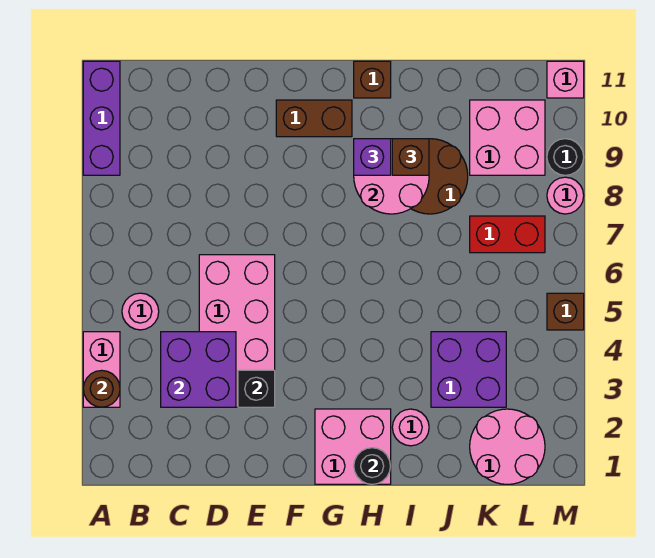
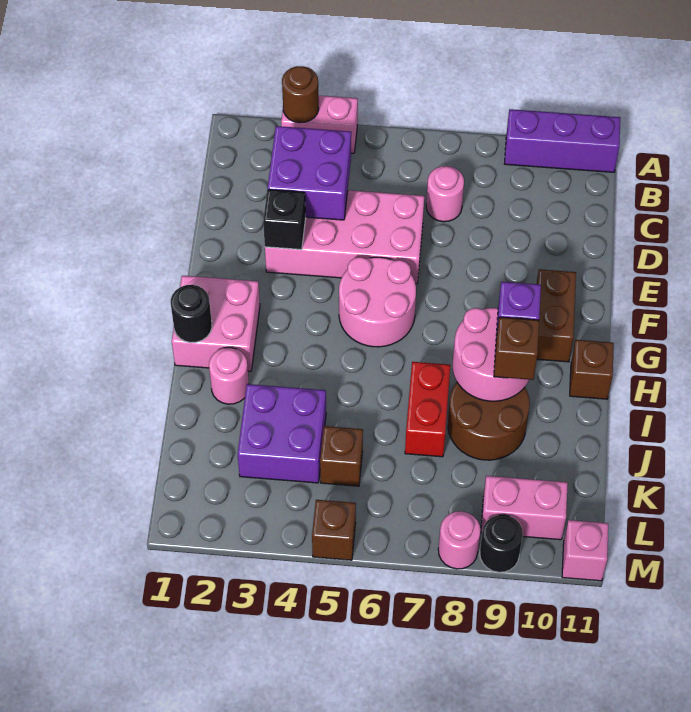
pink round brick B5 level 1 -> pink round brick C7 level 1
pink round brick K1:L2 level 1 -> pink round brick F5:G6 level 1
none -> brown brick K5 level 1
red brick K7:L7 level 1 -> red brick I7:J7 level 1
pink brick K9:L10 level 1 -> pink brick L9:L10 level 1

